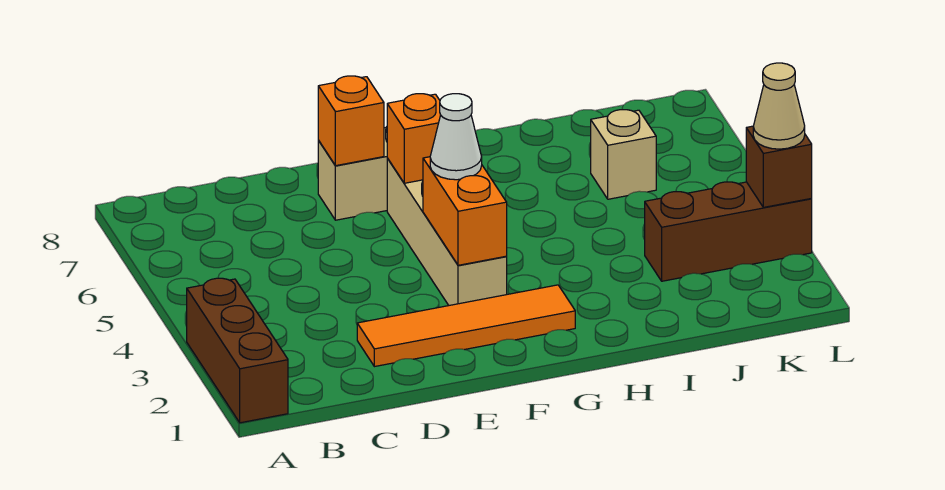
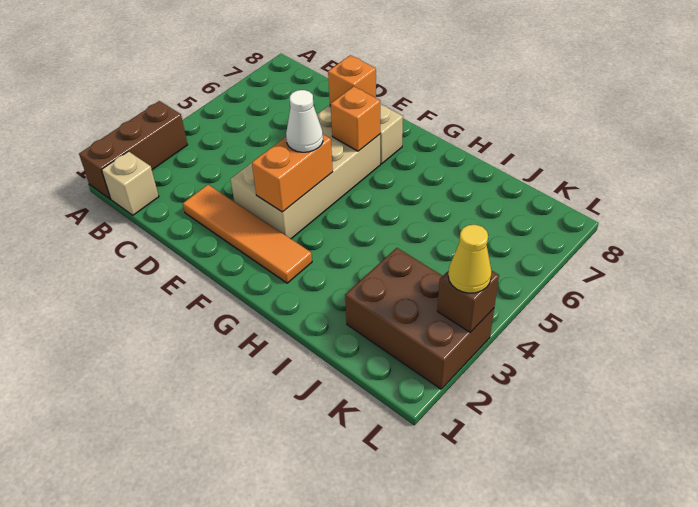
tan brick F3:F6 level 1 -> tan brick E3:F6 level 1
brown brick J3:L3 level 1 -> brown brick J2:L3 level 1
tan brick J6 level 1 -> tan brick B1 level 1
tan cone L3 level 3 -> yellow cone L3 level 3

